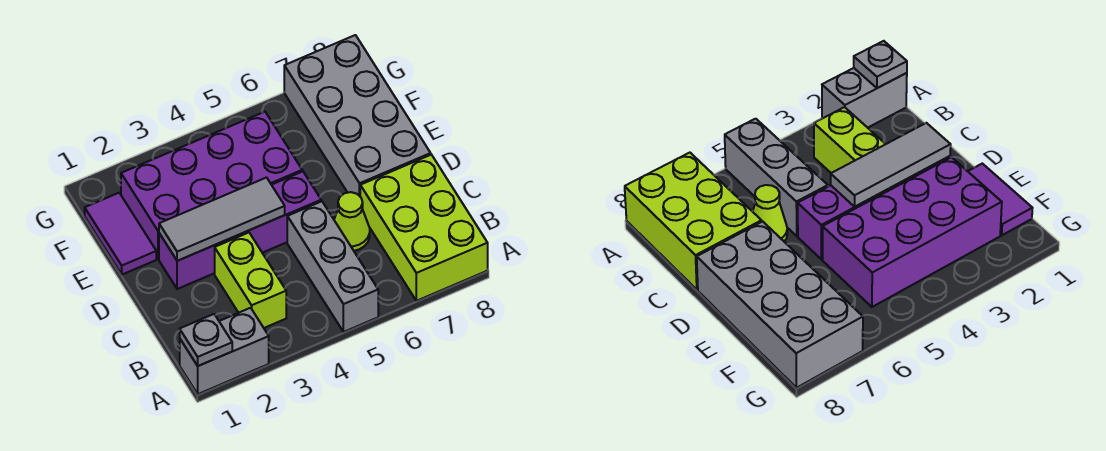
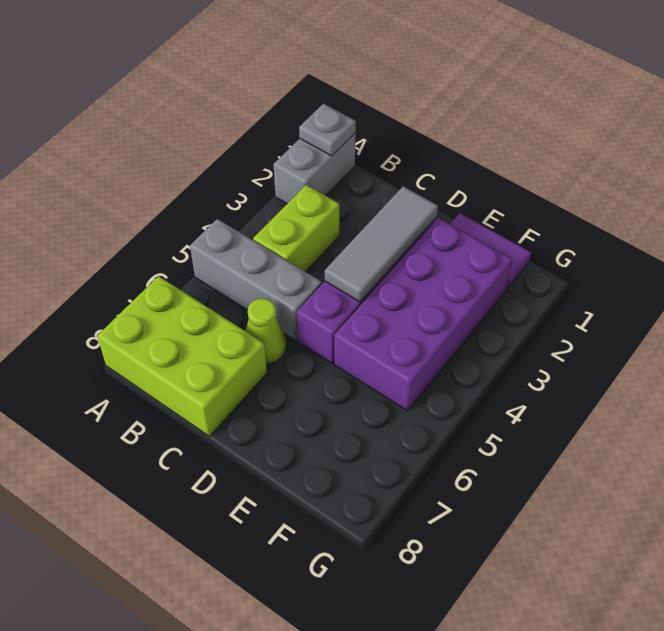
lime brick B3:C3 level 1 -> lime brick B3:B4 level 1
grey brick D7:G8 level 1 -> none

